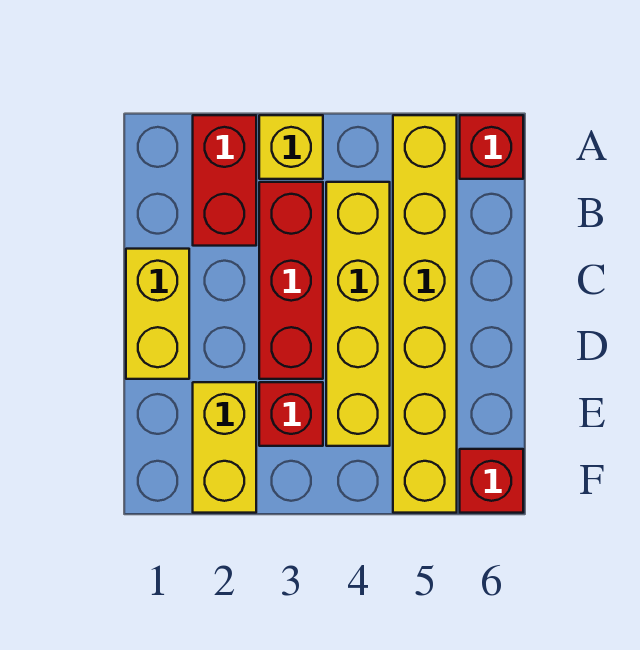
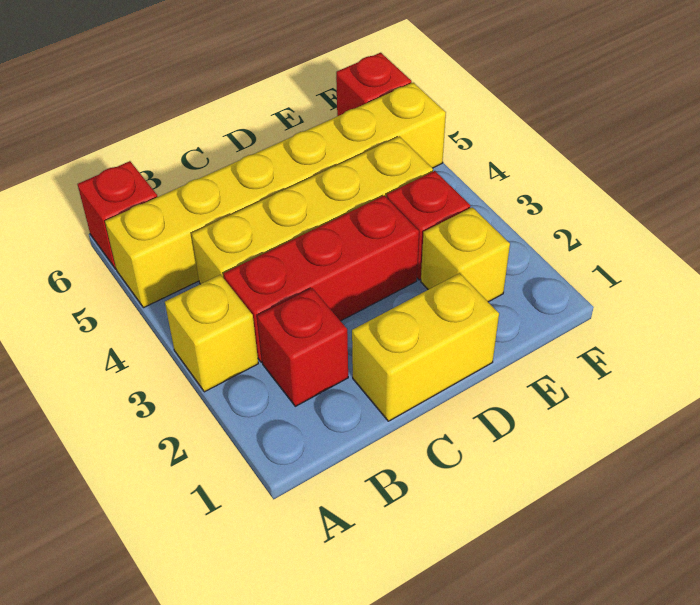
red brick A2:B2 level 1 -> red brick B2 level 1
yellow brick E2:F2 level 1 -> yellow brick E2 level 1

